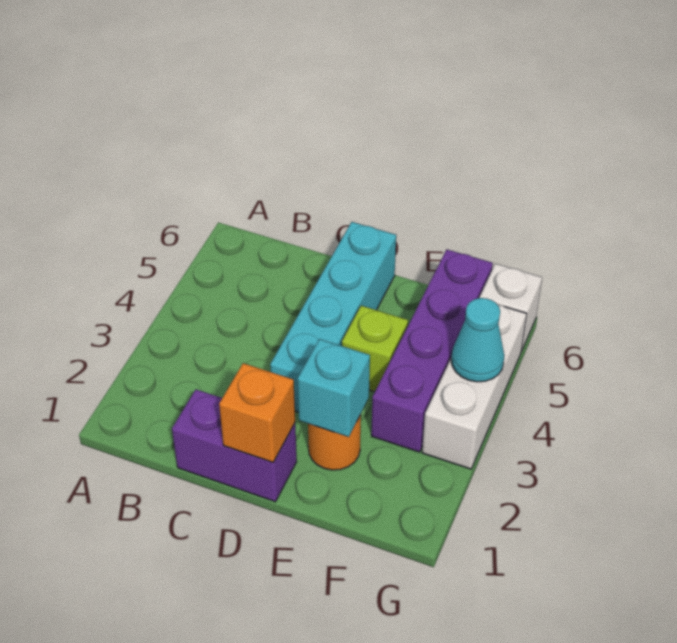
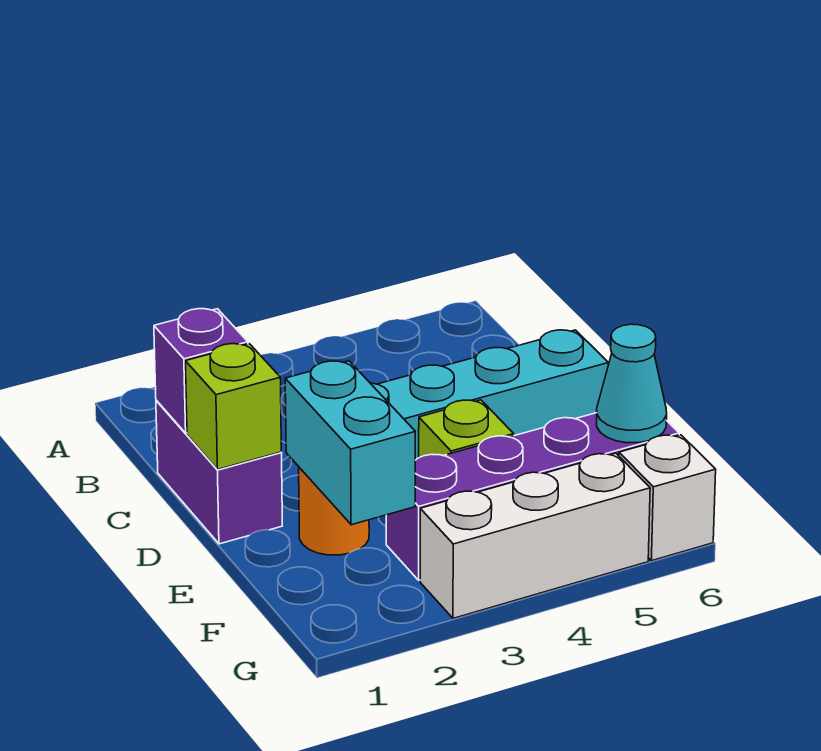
none -> purple brick C1 level 2
orange brick D1 level 2 -> lime brick D1 level 2
cyan brick E2 level 2 -> cyan brick E2:F2 level 2
cyan cone G4 level 2 -> cyan cone F6 level 2

